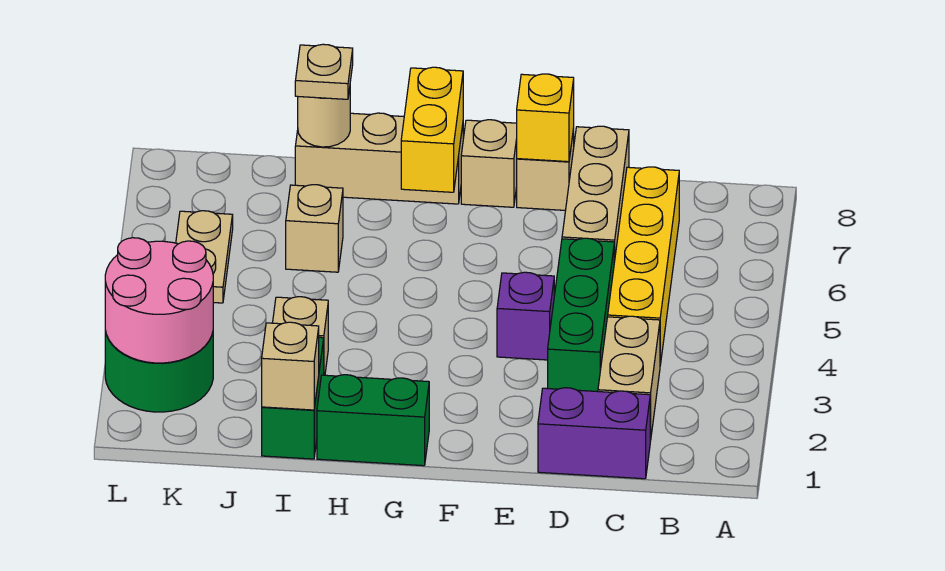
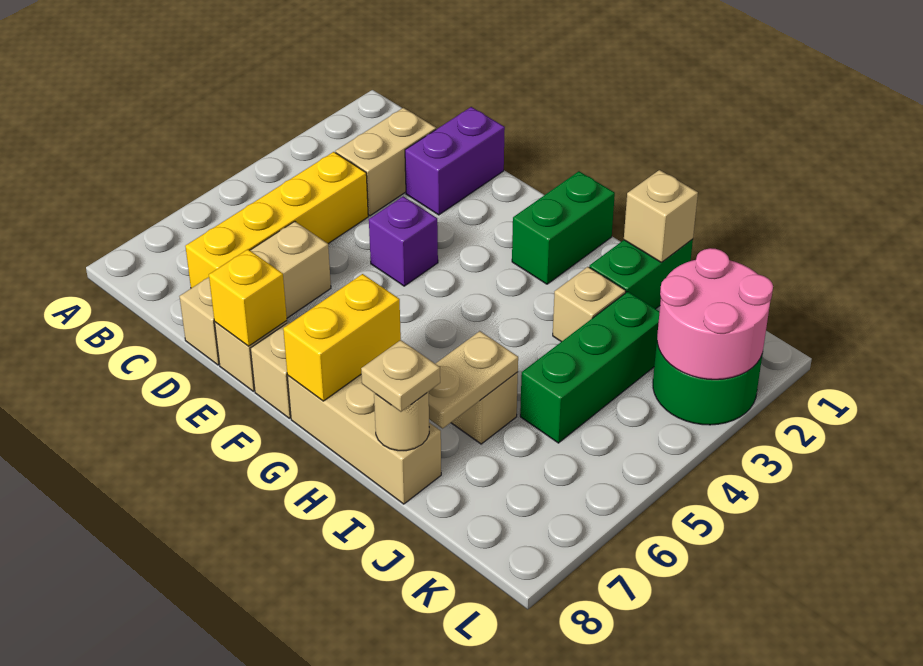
purple brick C1:D1 level 1 -> purple brick D1:D2 level 1
green brick D3:D5 level 1 -> green brick J3:J5 level 1
green brick G1:H1 level 1 -> green brick G1:G2 level 1
tan plate K5:K6 level 1 -> tan plate I6:I7 level 2

